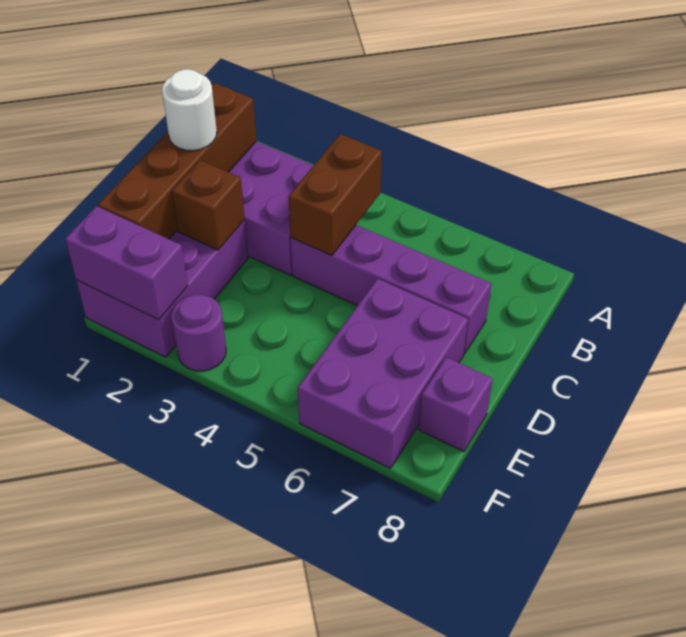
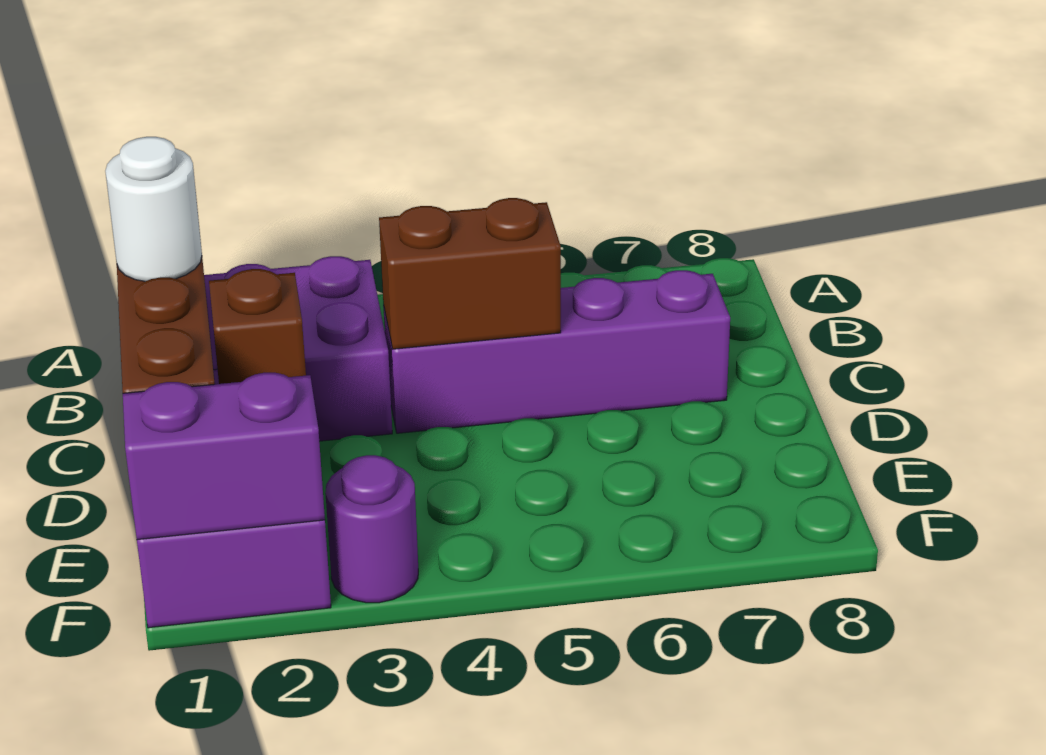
brown brick B4:C4 level 2 -> brown brick C4:C5 level 2
purple brick D6:F7 level 1 -> none
purple brick E8 level 1 -> none

